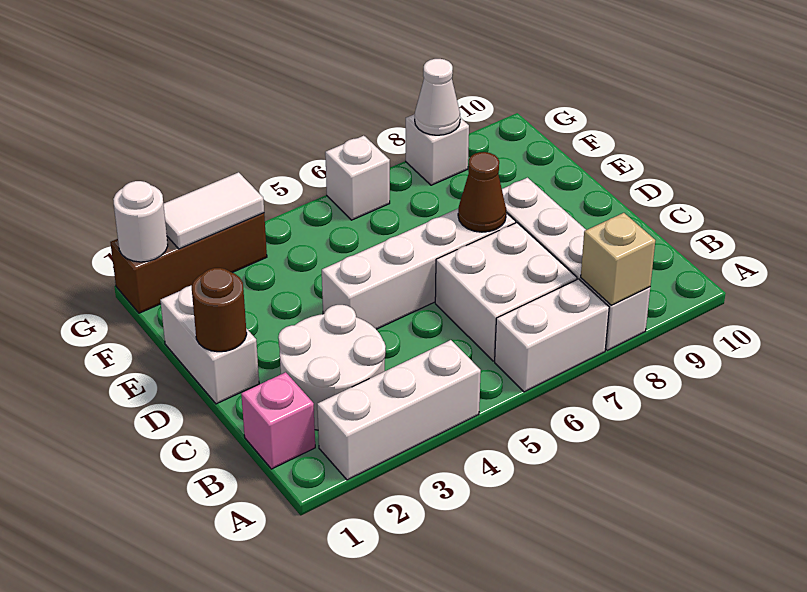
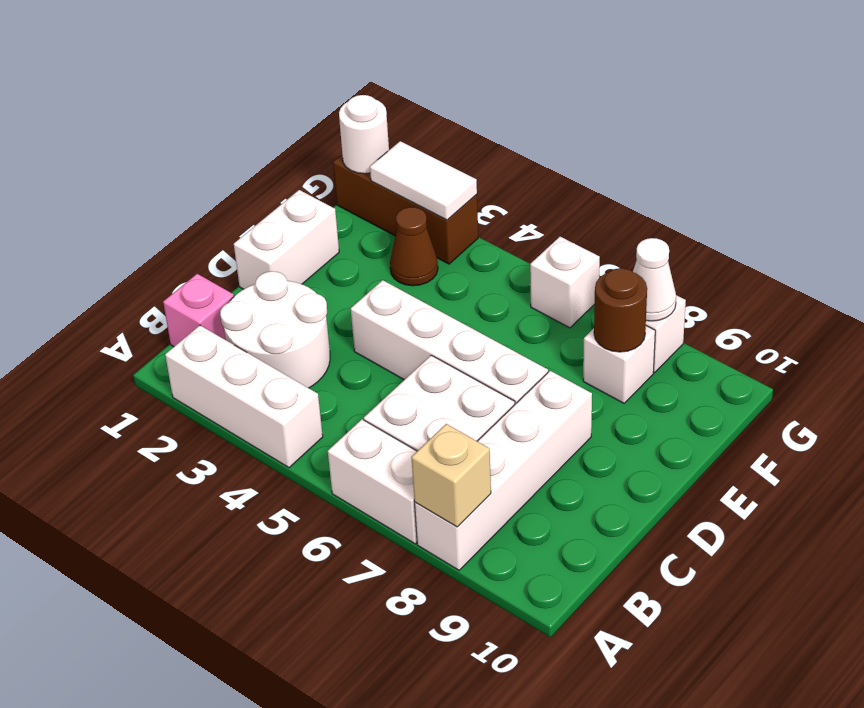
brown round brick D1 level 2 -> brown round brick F8 level 2
brown cone D7 level 2 -> brown cone F3 level 1
none -> white brick F8 level 1

